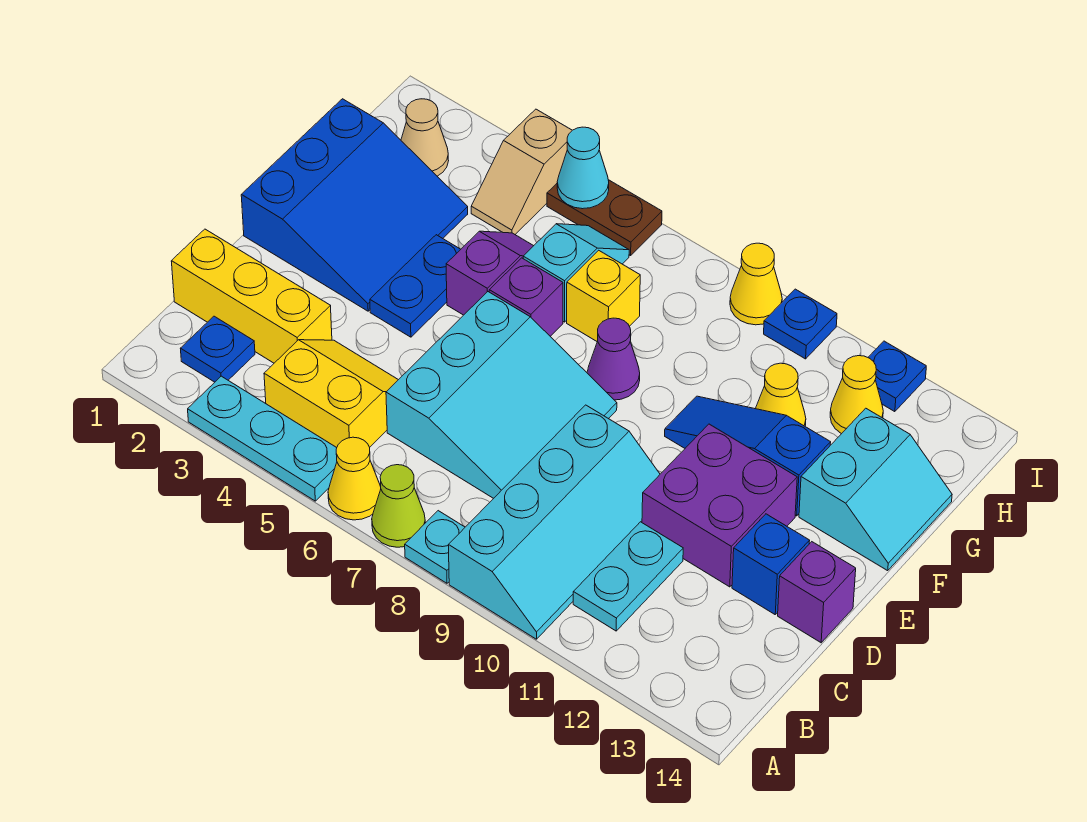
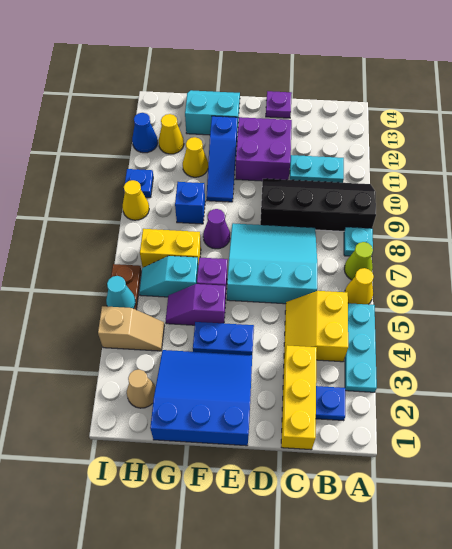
cyan slope A9:D10 level 1 top 9 -> black slope A9:D10 level 1 top 9
blue brick D13 level 1 -> blue brick G9 level 1
purple brick D14 level 1 -> purple plate D14 level 1
yellow brick G7 level 1 -> yellow brick G7:H7 level 1
blue plate I12 level 1 -> blue cone I12 level 1

